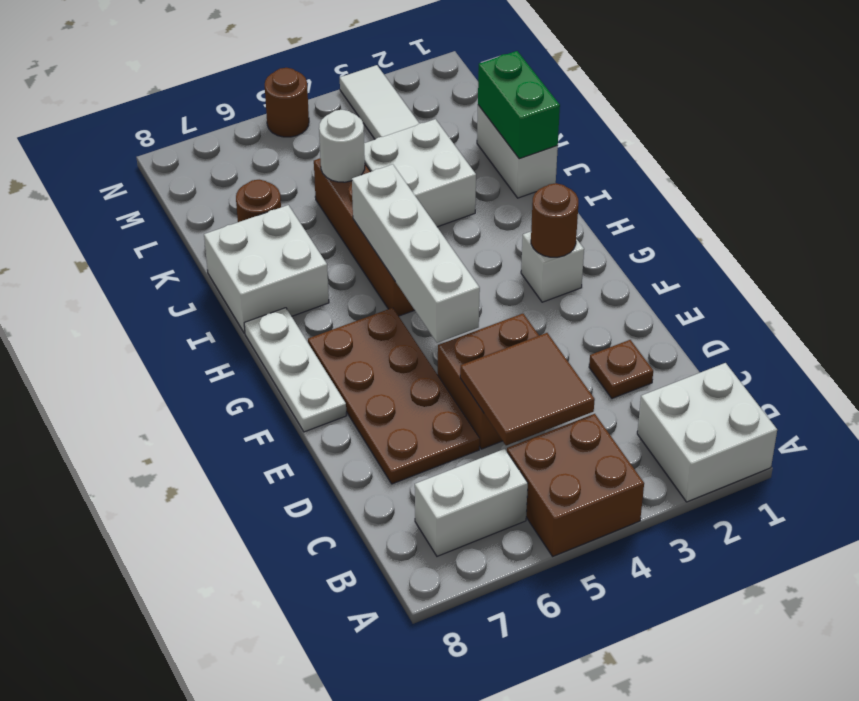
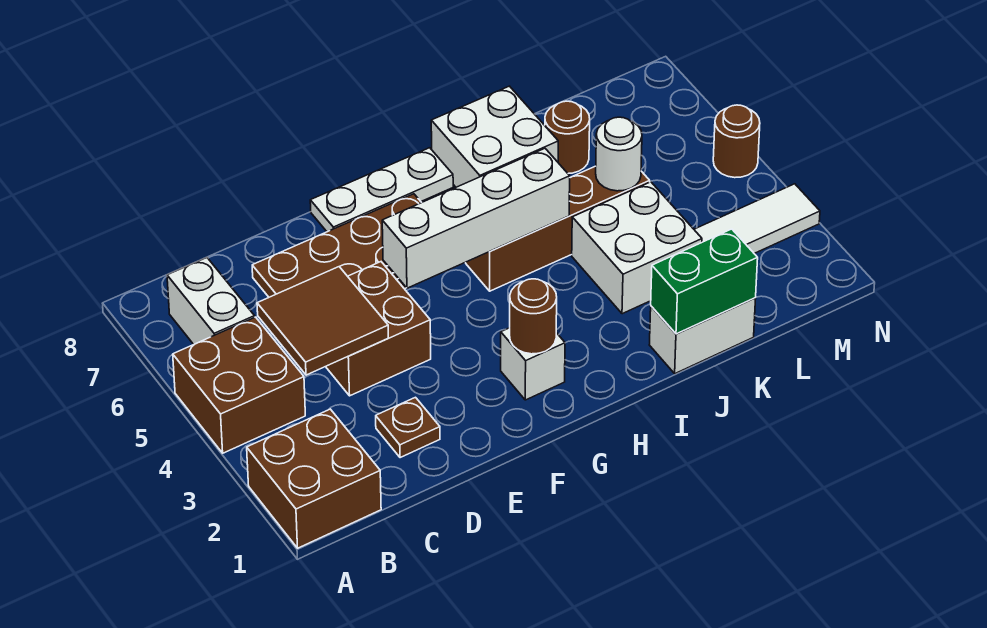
white brick A1:B2 level 1 -> brown brick A1:B2 level 1

